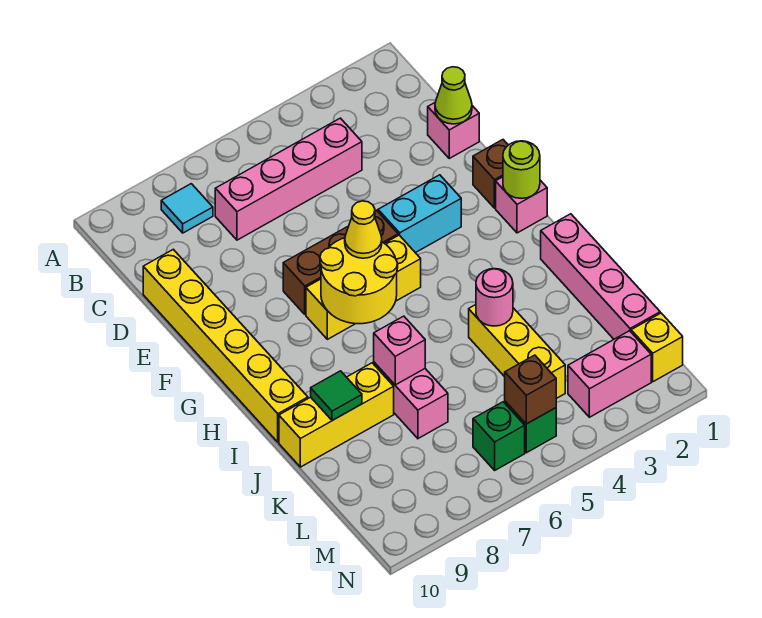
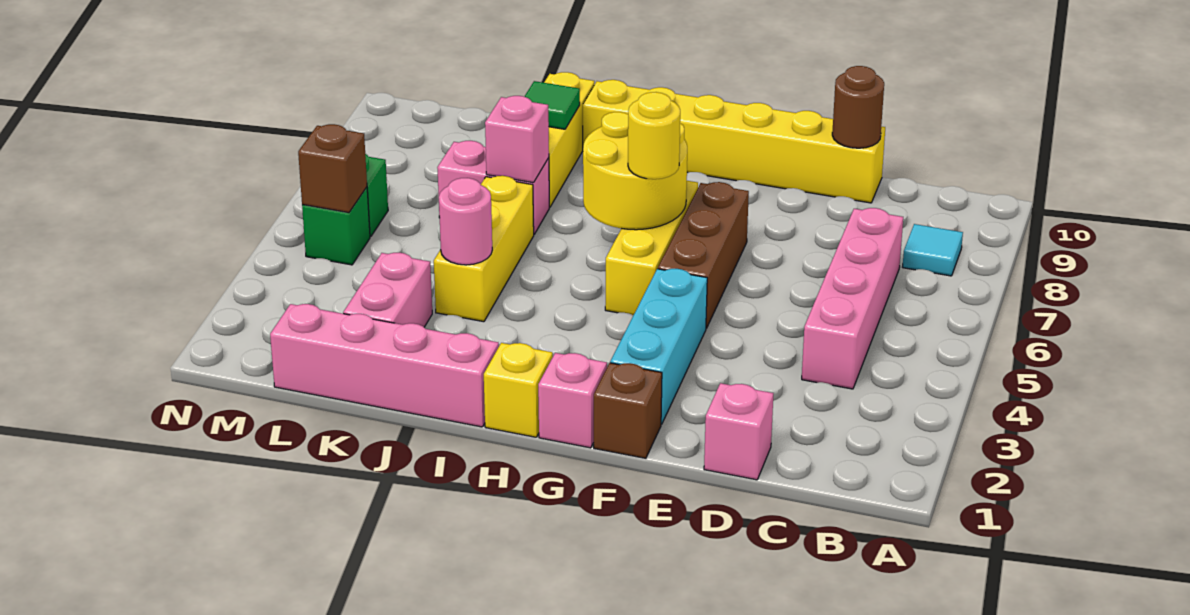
lime cone D1 level 2 -> none
none -> brown round brick D10 level 2
cyan brick F3:F4 level 1 -> cyan brick F2:F4 level 1
lime round brick G1 level 2 -> none
yellow cone G6 level 3 -> yellow round brick G6 level 3
yellow brick J4:L4 level 1 -> yellow brick J4:J6 level 1
yellow brick M1 level 1 -> yellow brick H1 level 1
pink brick M2:M3 level 1 -> pink brick K2:K3 level 1

